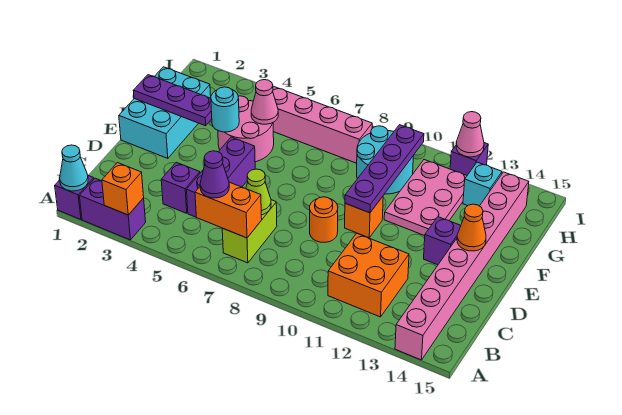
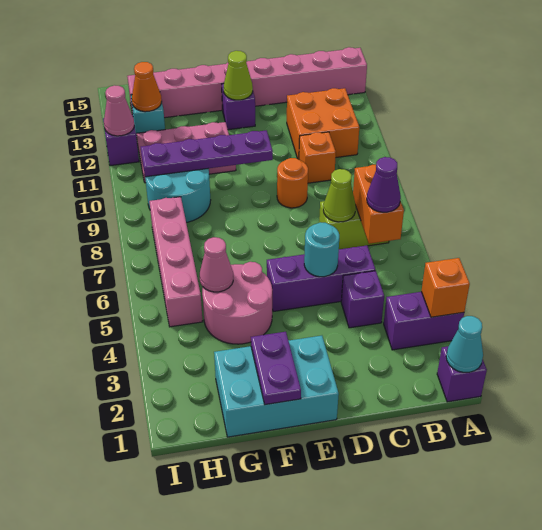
purple brick A2:A3 level 1 -> purple brick A3:B3 level 1
orange brick E10 level 1 -> orange brick C10 level 1
none -> lime cone E13 level 2
orange cone E14 level 2 -> orange cone H13 level 2
purple plate F1:F3 level 2 -> purple plate F1:F2 level 2
cyan round brick F4 level 2 -> cyan round brick D5 level 2

